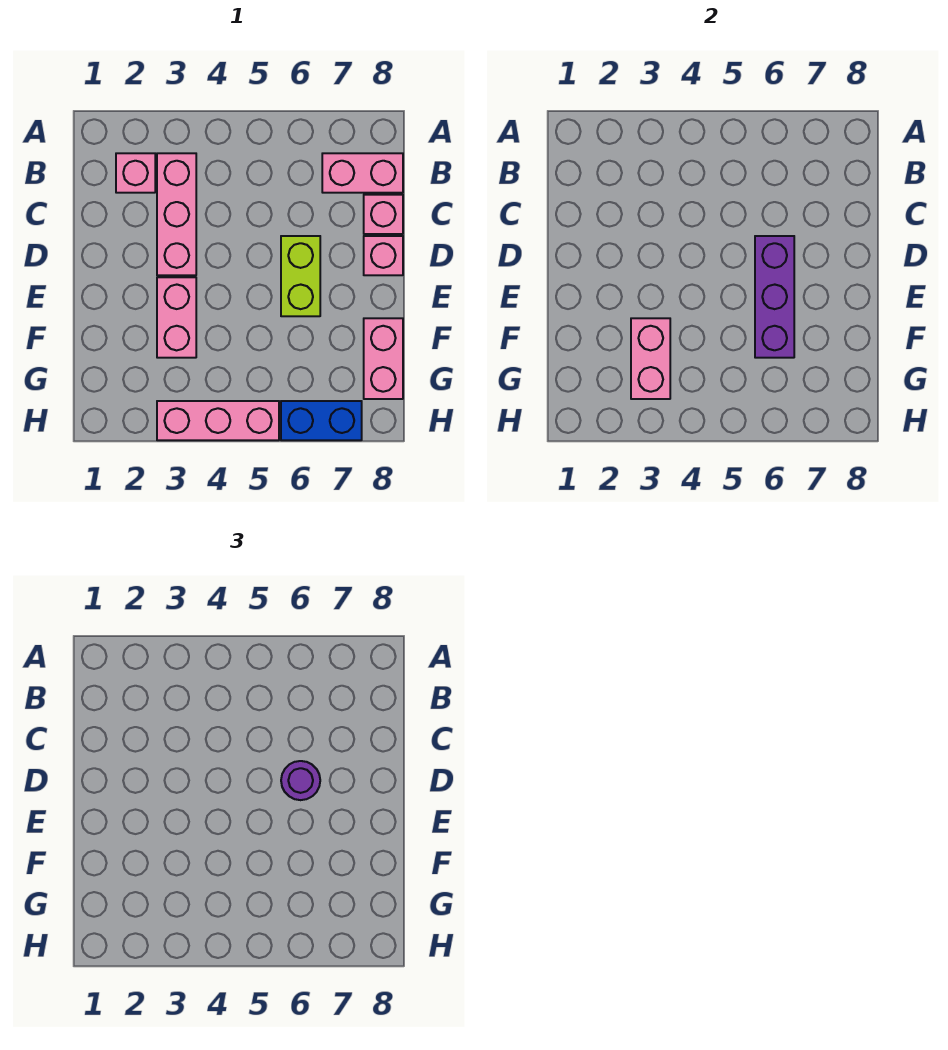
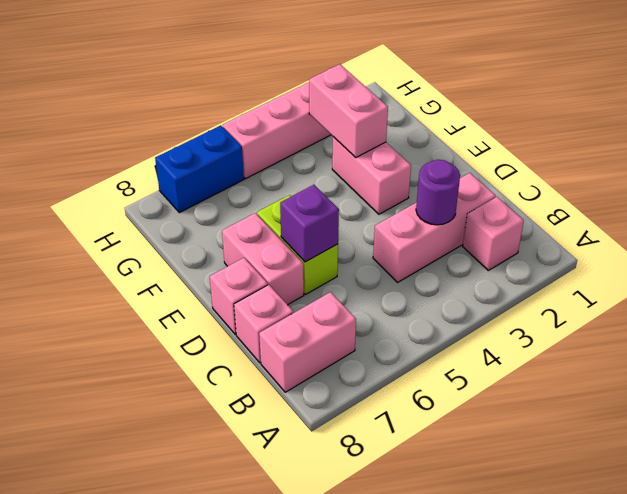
pink brick B3:D3 level 1 -> pink brick C2:C4 level 1
purple brick D6:F6 level 2 -> purple brick D6 level 2
purple round brick D6 level 3 -> purple round brick C3 level 2
pink brick F8:G8 level 1 -> pink brick D7:E7 level 1

